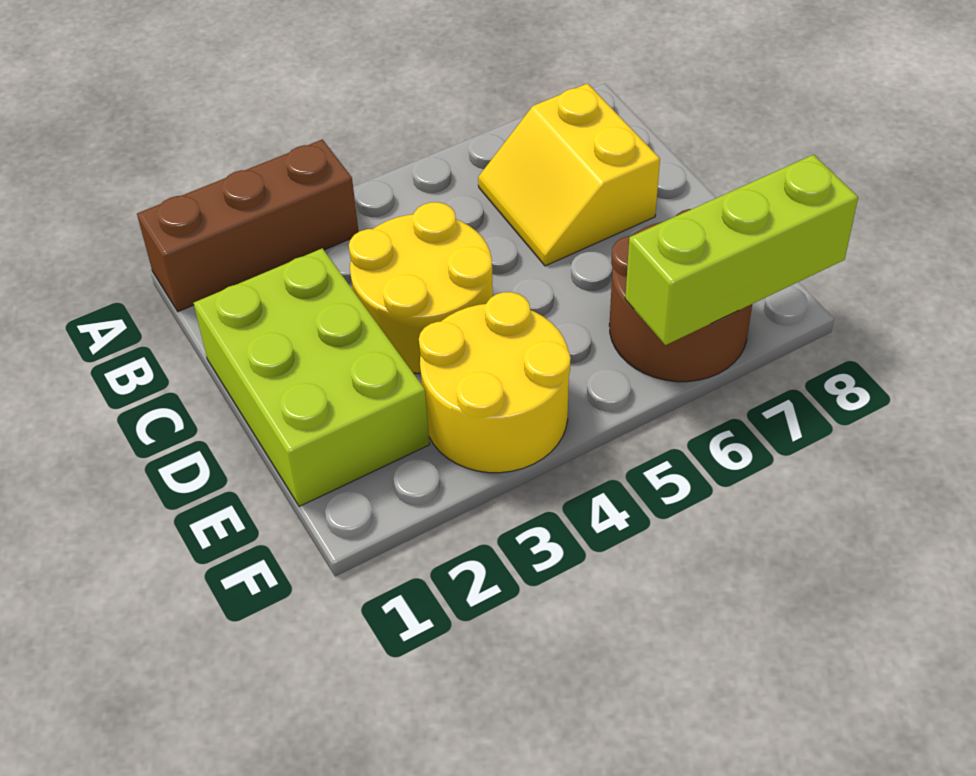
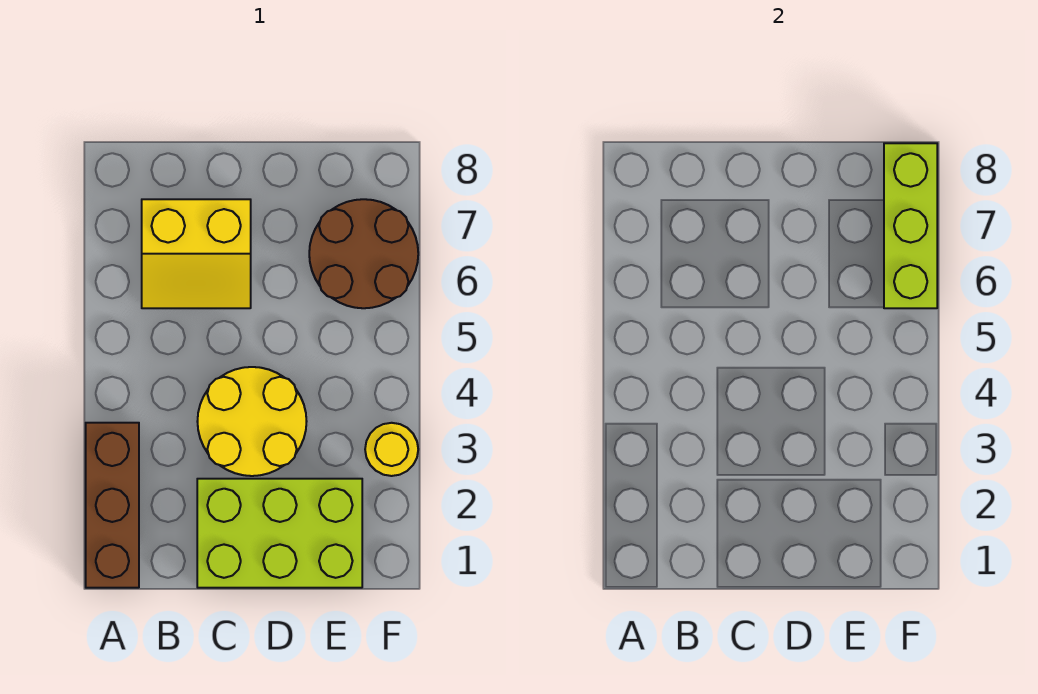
yellow round brick E3:F4 level 1 -> yellow round brick F3 level 1

